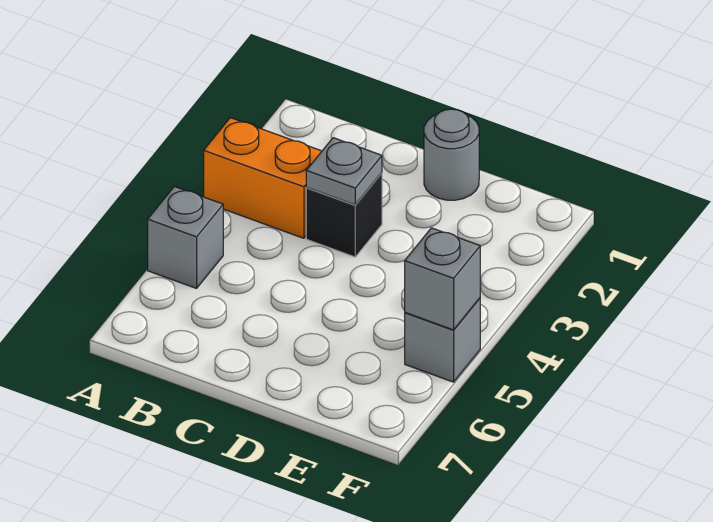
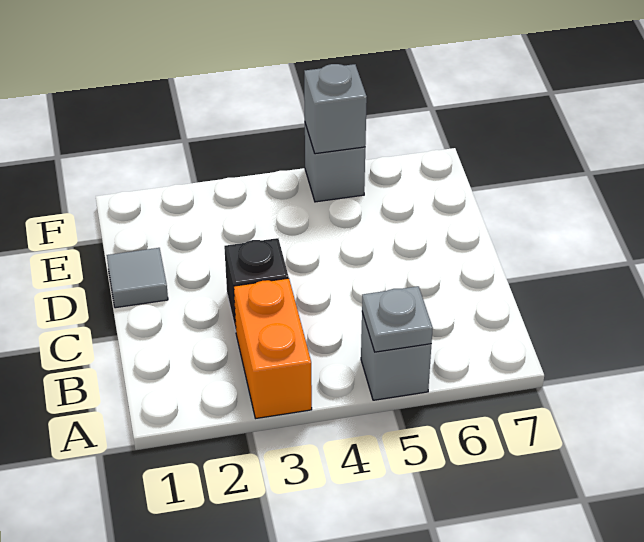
grey plate C3 level 2 -> grey plate A5 level 2
grey round brick D1 level 1 -> grey tile D1 level 1

